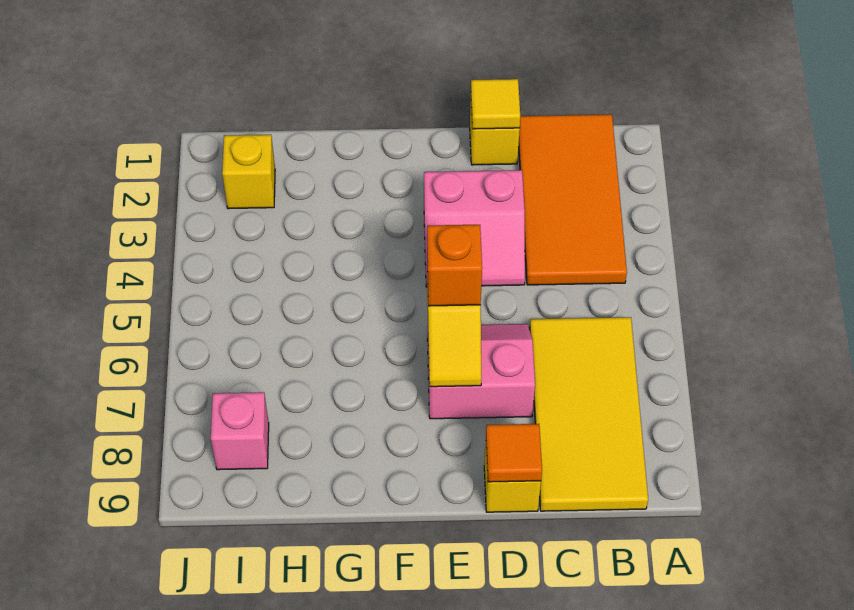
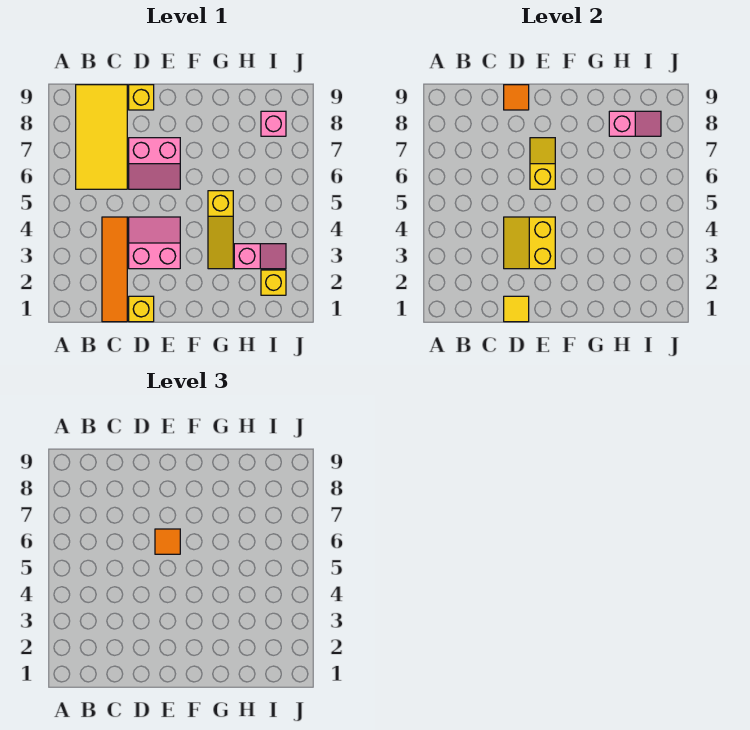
orange tile B1:C4 level 1 -> orange tile C1:C4 level 1
none -> yellow slope D3:E4 level 2 top E
orange brick E6 level 3 -> orange tile E6 level 3
none -> yellow slope G3:G5 level 1 top 5
none -> pink slope H3:I3 level 1 top H
none -> pink slope H8:I8 level 2 top H

